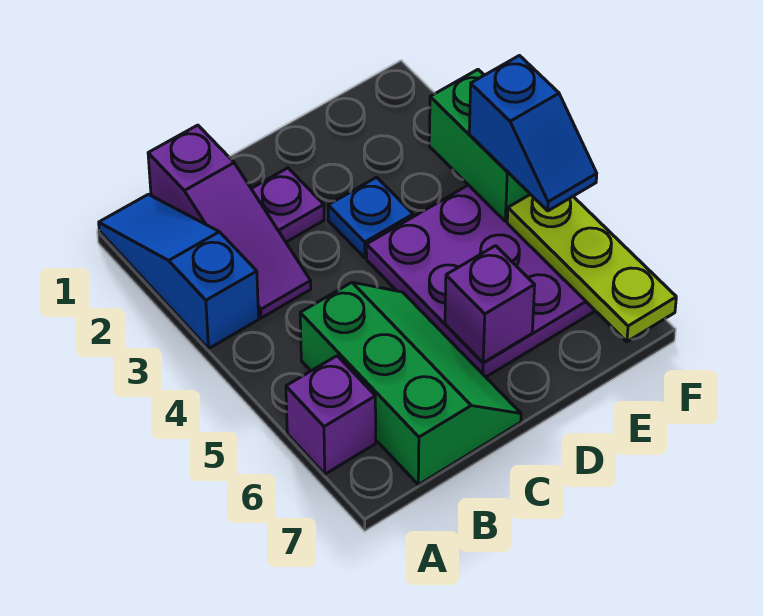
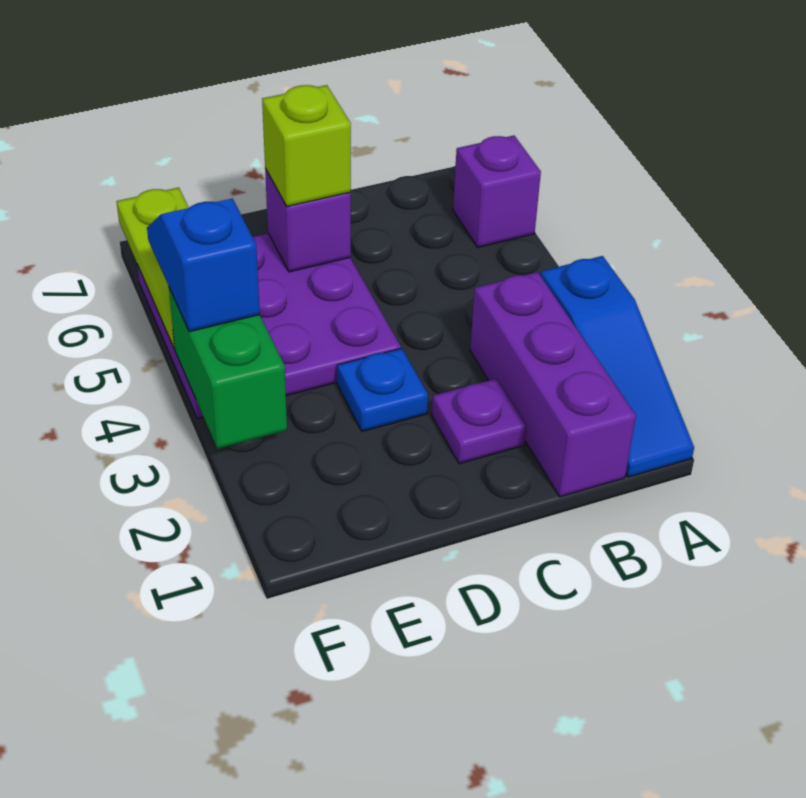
purple slope B1:B3 level 1 top 1 -> purple brick B1:B3 level 1
green slope B5:C7 level 1 top B -> none
none -> lime brick D6 level 3

